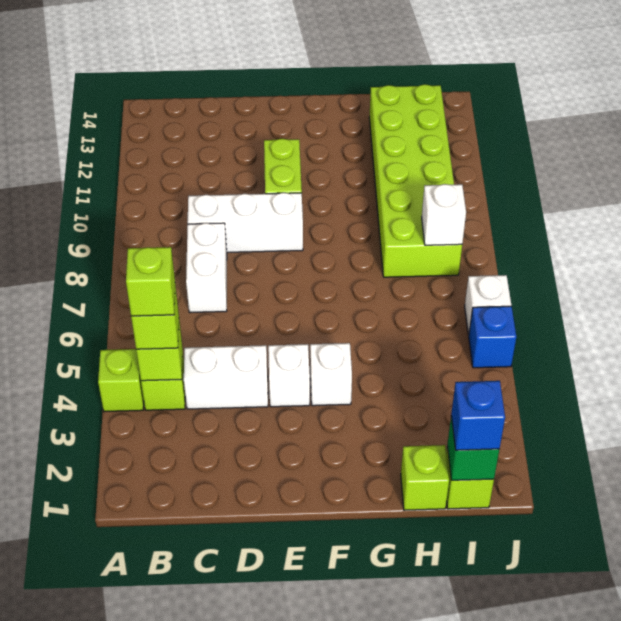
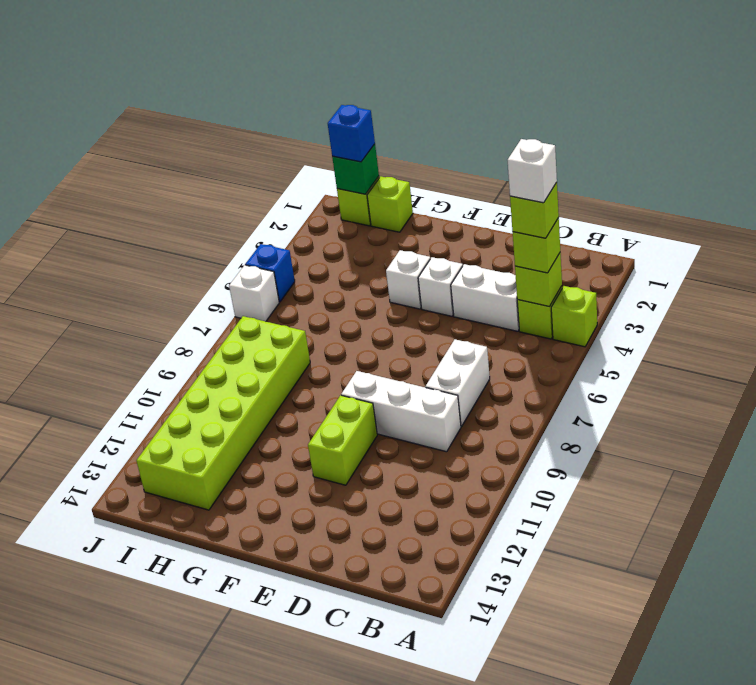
white brick I8 level 2 -> white brick B4 level 5

